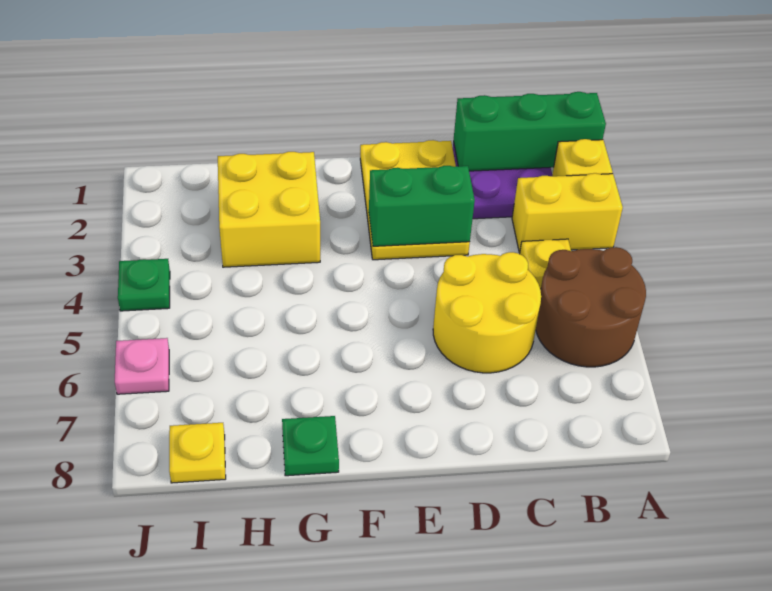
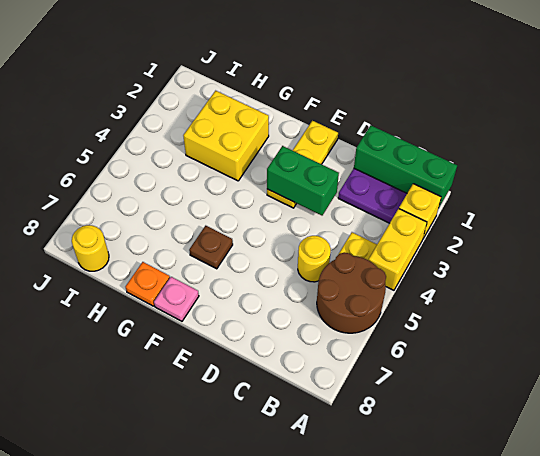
yellow brick A3:B3 level 1 -> yellow brick A3:A4 level 1
yellow round brick C5:D6 level 1 -> yellow round brick C5 level 1
yellow plate D1:E3 level 1 -> yellow plate E1:E3 level 1
none -> brown plate F6 level 1
green plate G8 level 1 -> orange plate G8 level 1
yellow plate I8 level 1 -> yellow round brick I8 level 1
green plate J4 level 1 -> none
pink plate J6 level 1 -> pink plate F8 level 1

